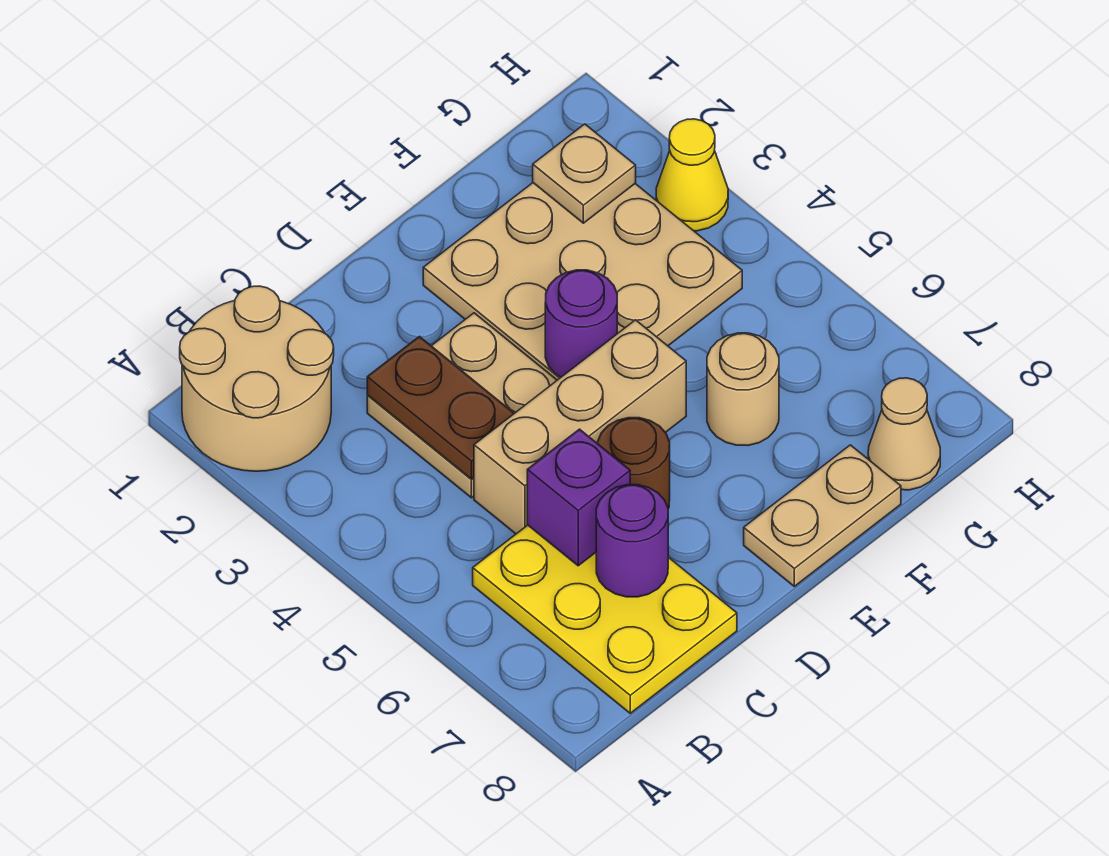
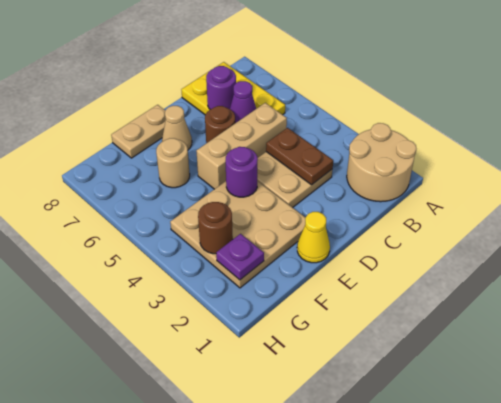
purple brick C6 level 2 -> purple cone C6 level 2
tan plate G2 level 2 -> purple plate G2 level 2
none -> brown round brick G3 level 2
tan cone G8 level 1 -> tan cone E7 level 1
yellow cone H3 level 1 -> yellow cone E1 level 1

